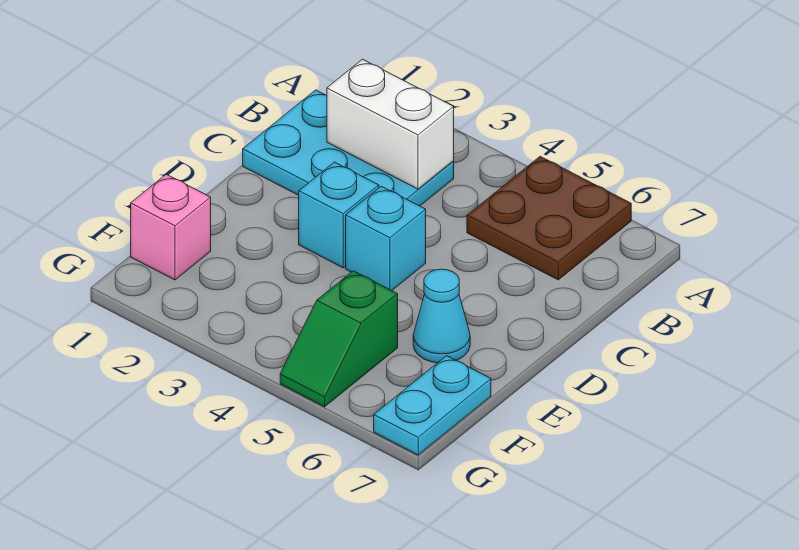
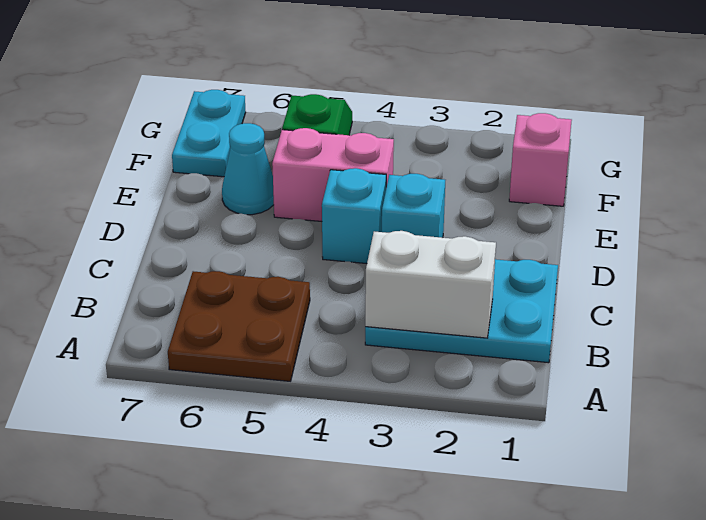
none -> pink brick E4:E5 level 1

